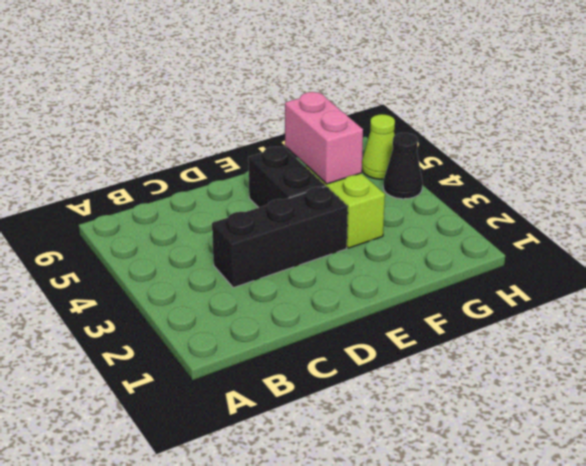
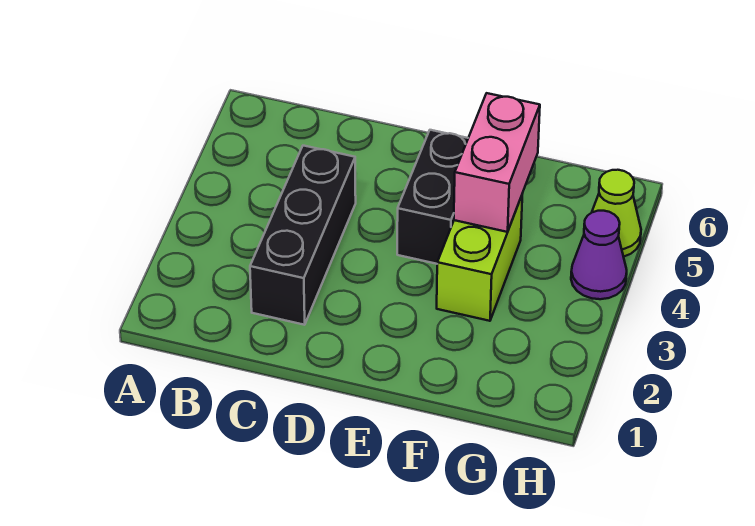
black brick C3:E3 level 1 -> black brick C2:C4 level 1
black cone H4 level 1 -> purple cone H4 level 1

